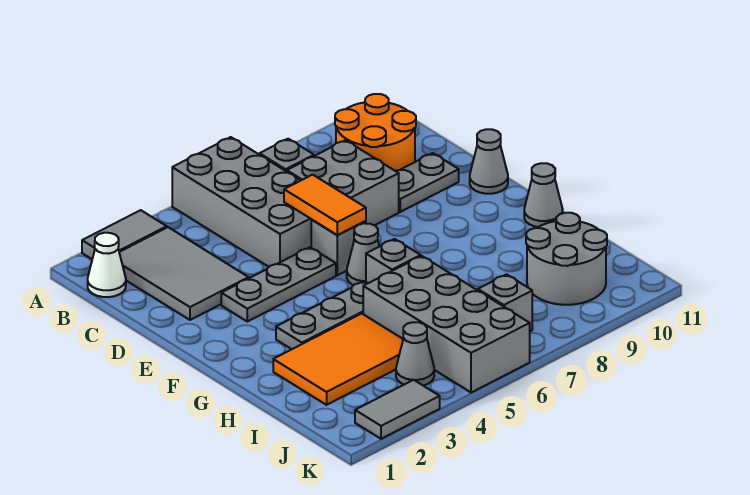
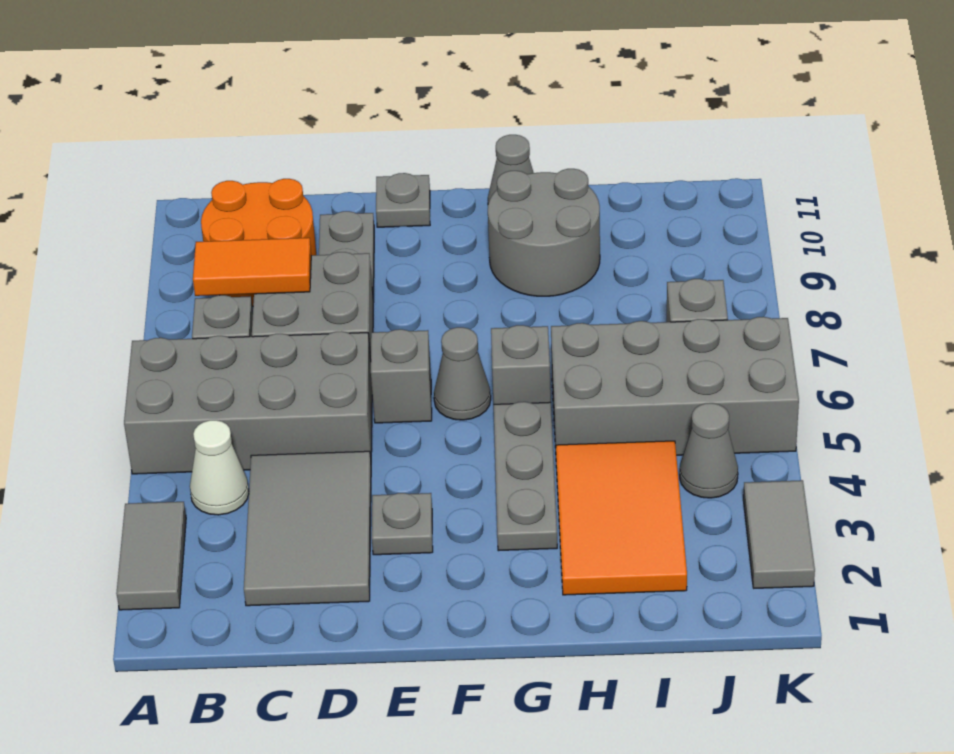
white cone B1 level 1 -> white cone B4 level 1
grey tile B2:D3 level 1 -> grey tile C2:D4 level 1
orange tile D6:E6 level 2 -> orange tile B8:C8 level 2
grey plate E3:E5 level 1 -> grey plate E3 level 1
grey cone E11 level 1 -> grey plate E11 level 1
grey round brick I9:J10 level 1 -> grey round brick G9:H10 level 1

